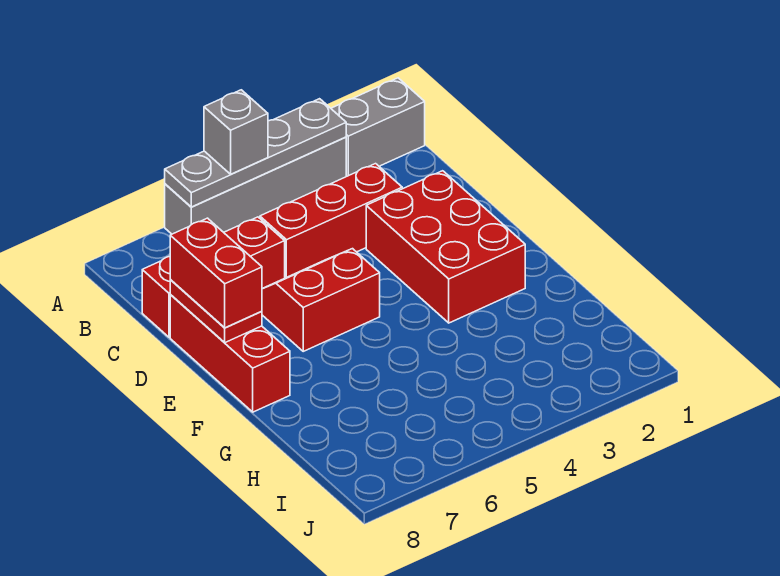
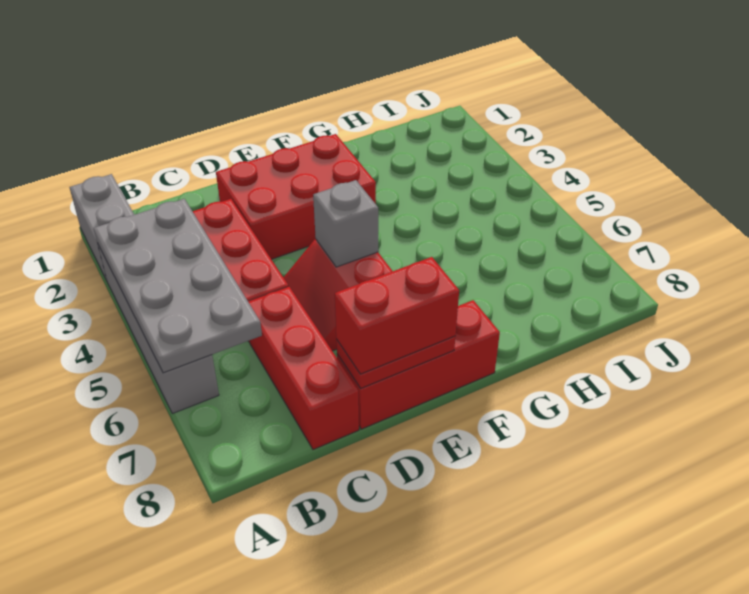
grey plate A3:A6 level 2 -> grey plate A3:B6 level 2
grey brick A5 level 3 -> grey brick E5 level 2

